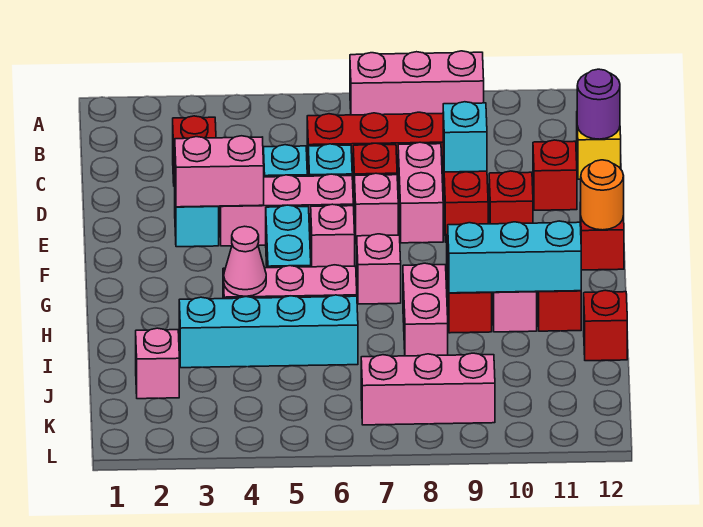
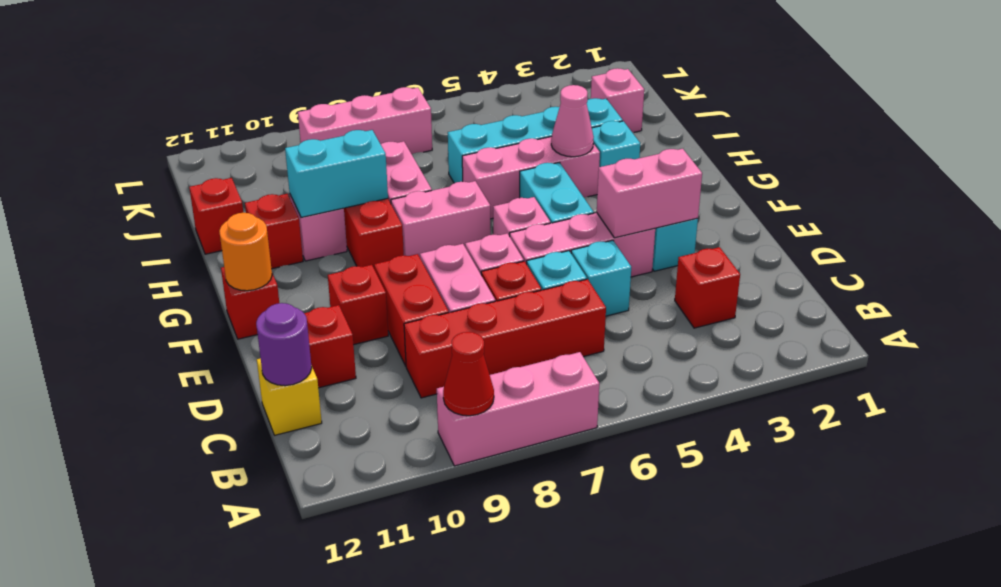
none -> red cone A9 level 2
cyan brick D9 level 2 -> cyan brick H3 level 1
pink brick G7 level 1 -> pink brick G7:G8 level 1
cyan brick H9:H11 level 2 -> cyan brick H9:H10 level 2

